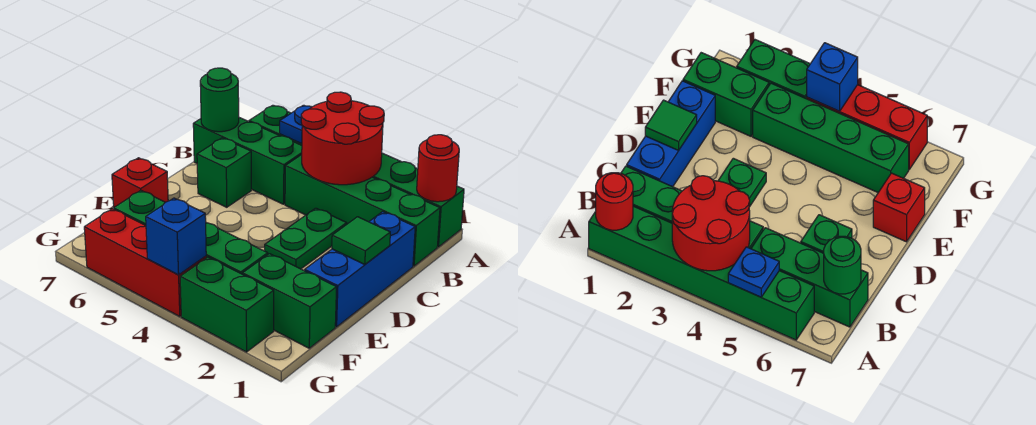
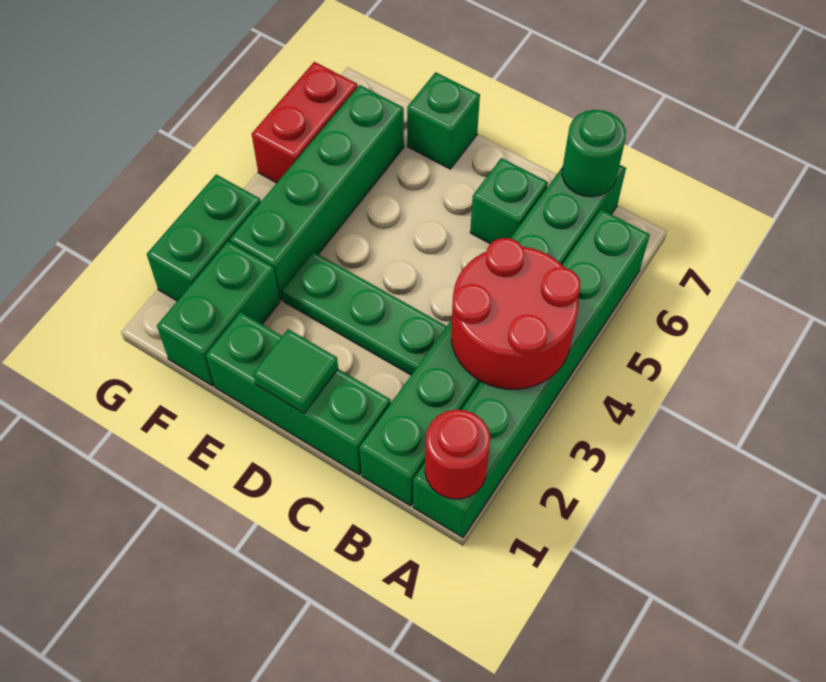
blue plate A5 level 2 -> none
blue brick C1:E1 level 1 -> green brick C1:E1 level 1
green plate C3:D3 level 1 -> green plate C3:E3 level 1
red brick E7 level 1 -> green brick E7 level 1
red brick G4:G6 level 1 -> red brick G5:G6 level 1
blue brick G4 level 2 -> none

